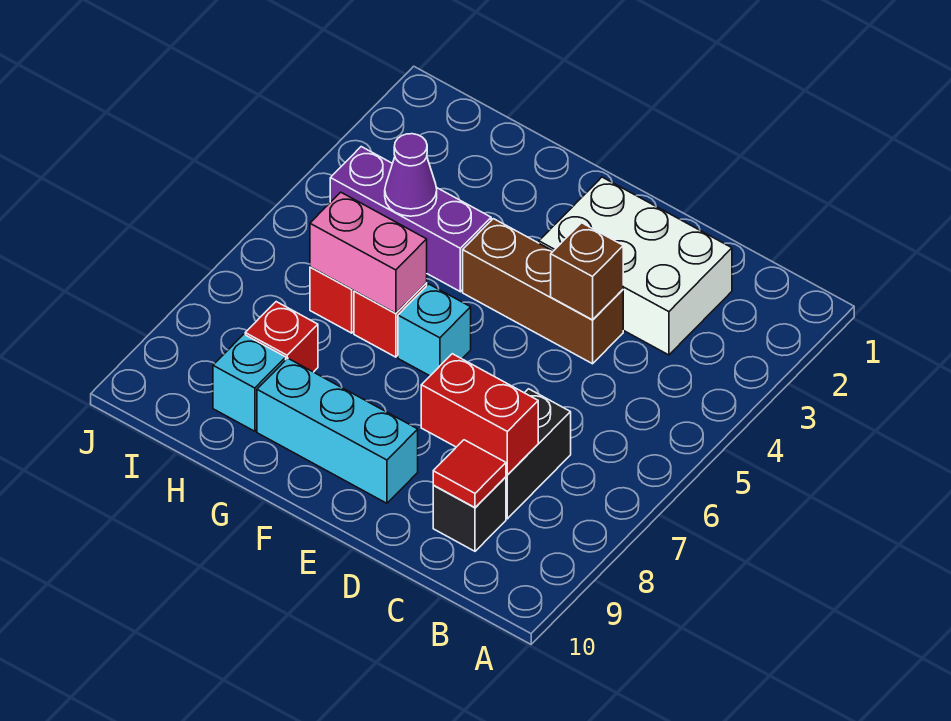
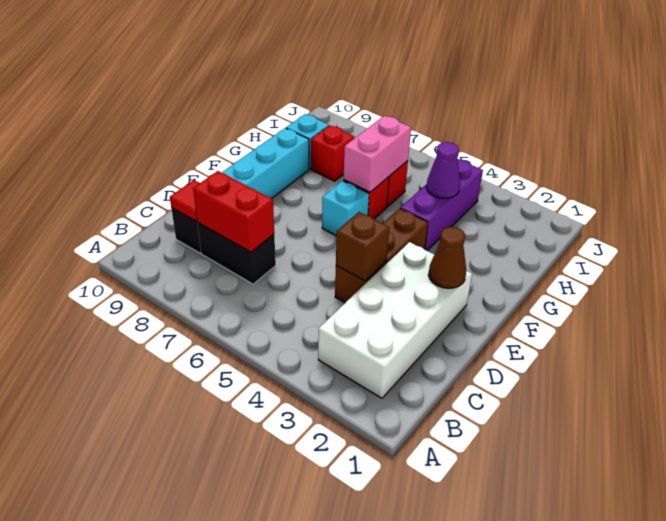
white brick C2:E3 level 1 -> white brick B2:E3 level 1
red brick C8:D8 level 2 -> red brick C7:C8 level 2
none -> brown cone E2 level 2

